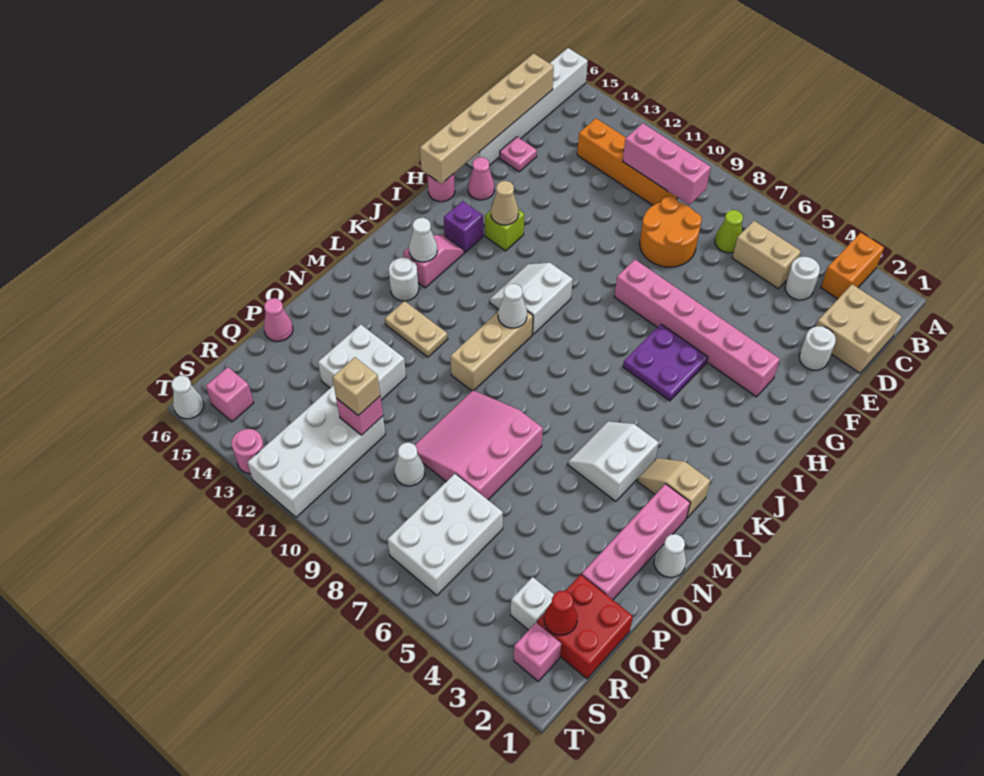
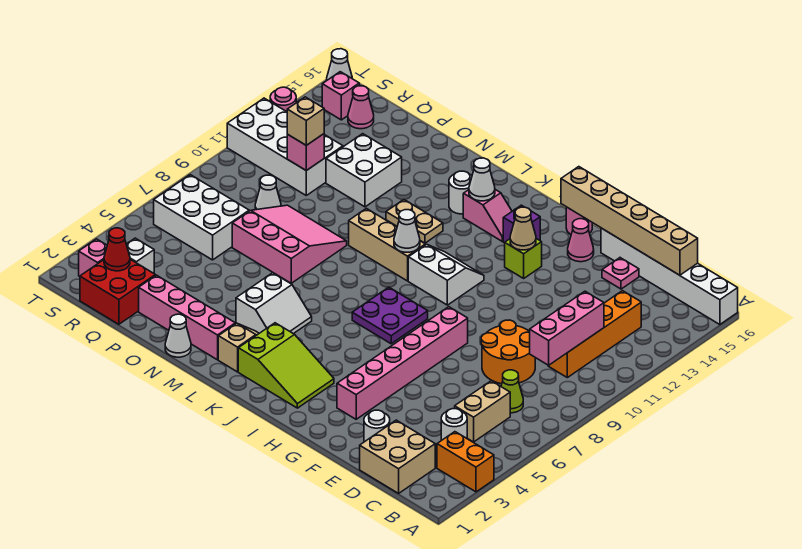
purple plate H5:I6 level 1 -> purple plate I7:J8 level 1
none -> lime slope I2:K3 level 1 top K
white slope L4:M5 level 1 top 4 -> white slope L4:M5 level 1 top M
tan plate M12:M13 level 1 -> tan plate L12:M12 level 1
pink cone P16 level 1 -> pink cone R15 level 1

